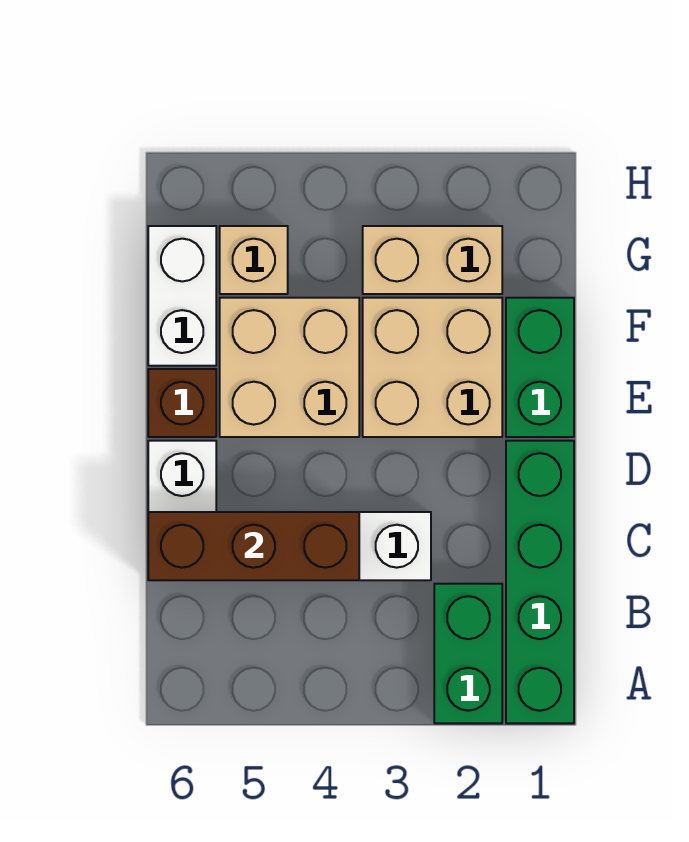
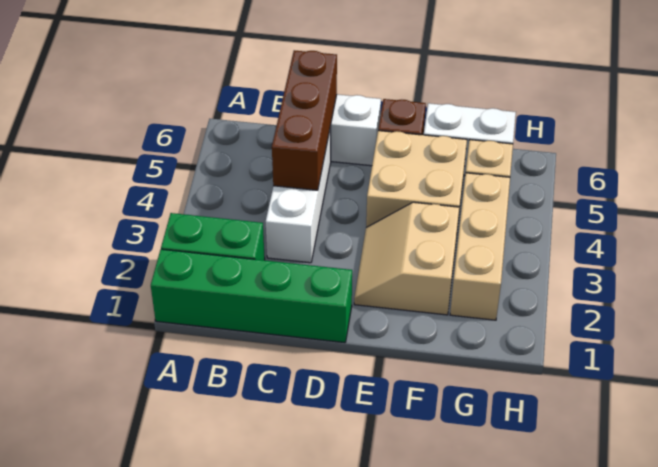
green brick E1:F1 level 1 -> none
tan brick E2:F3 level 1 -> tan slope E2:F3 level 1 top F
tan brick G2:G3 level 1 -> tan brick G2:G4 level 1

